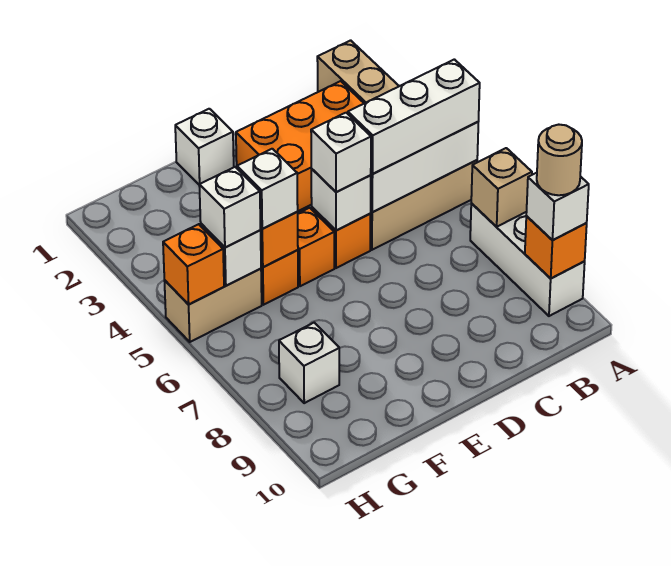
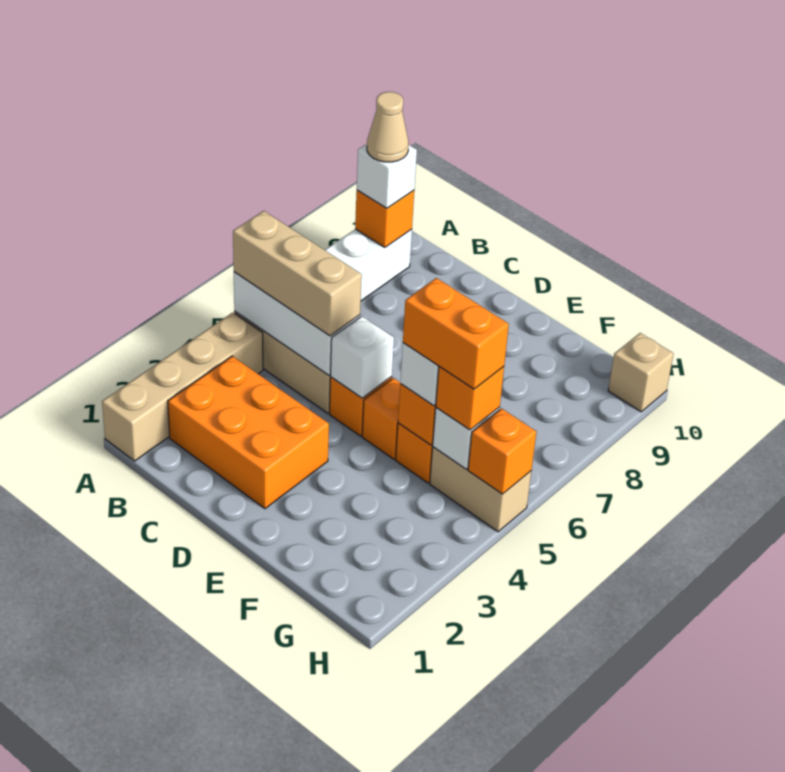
white brick A5:C5 level 3 -> tan brick A5:C5 level 3
tan brick A7 level 2 -> tan brick H10 level 1
tan round brick A9 level 4 -> tan cone A9 level 4
white brick D5 level 3 -> none
white brick E1 level 1 -> none
none -> orange brick F5:G5 level 4
white brick G5 level 3 -> orange brick G5 level 3
white brick G8 level 1 -> none

